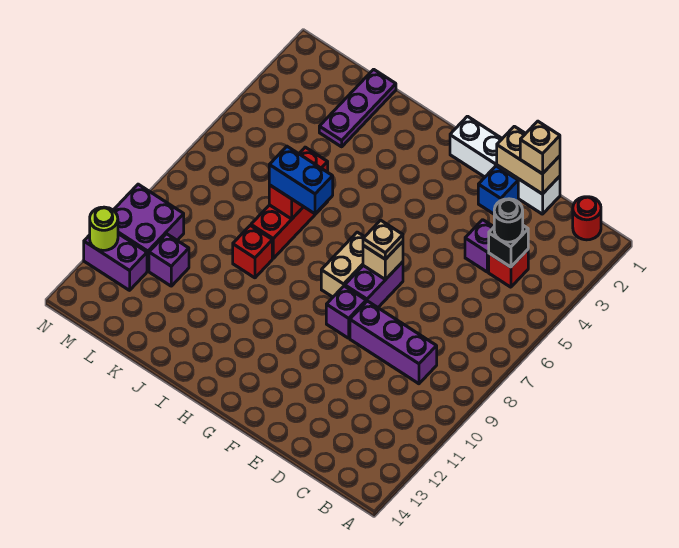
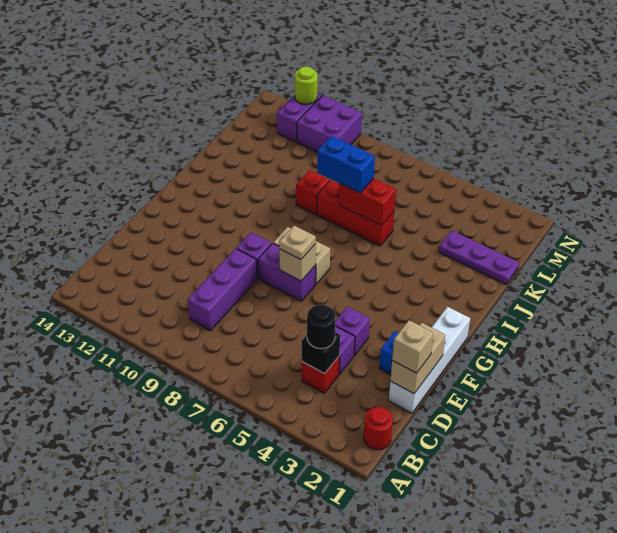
blue brick I7:J7 level 3 -> blue brick J7:J8 level 3
purple brick L11 level 1 -> purple brick E4 level 1

